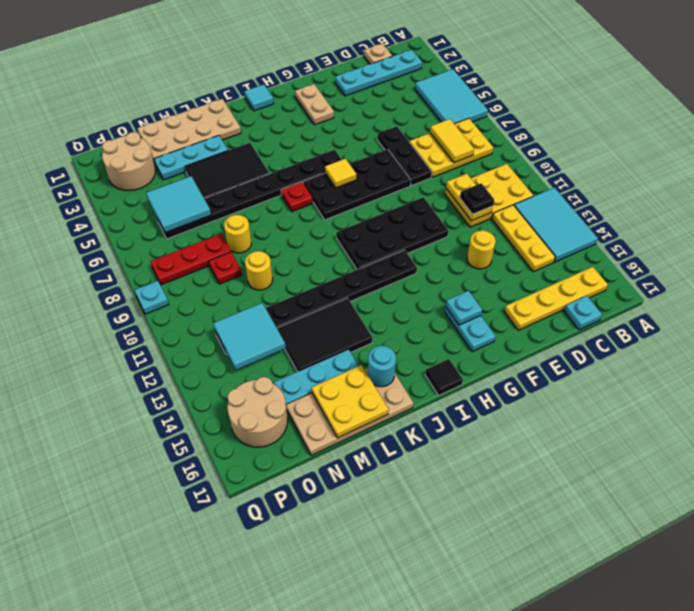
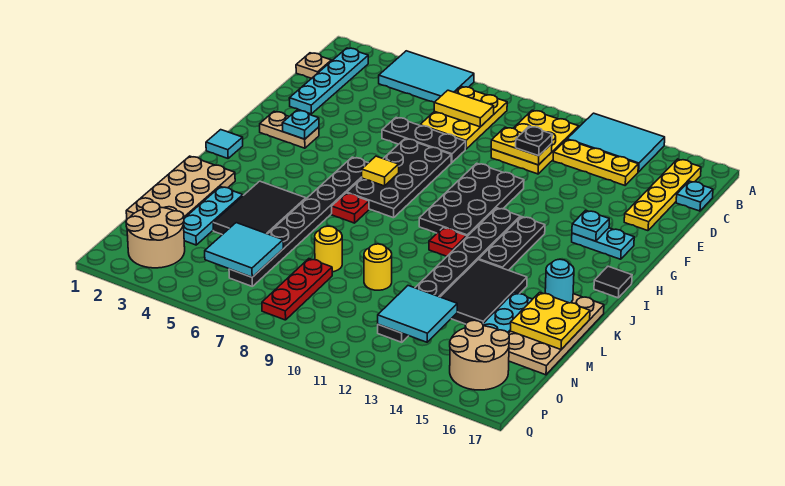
yellow round brick E13 level 1 -> none
none -> black plate H13:J13 level 1
red plate N9 level 1 -> red plate J11 level 1
cyan plate Q9 level 1 -> cyan plate G3 level 2

